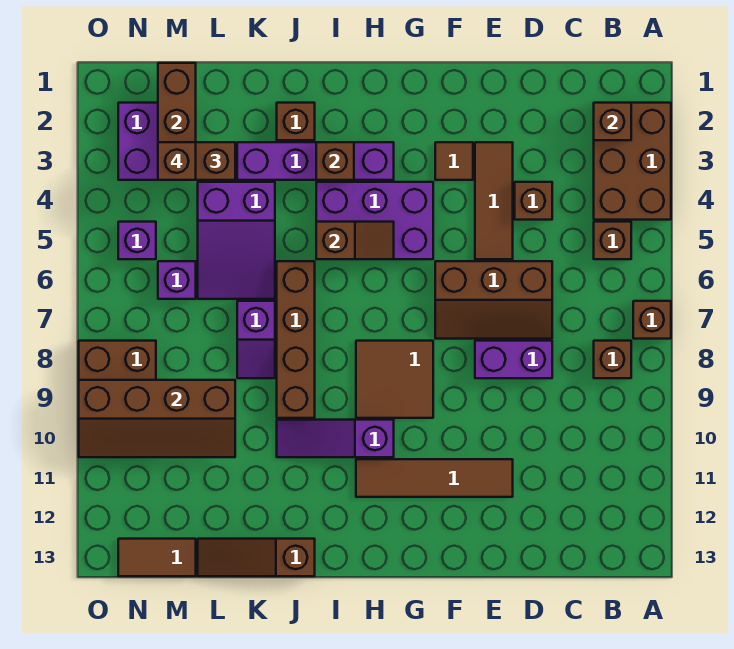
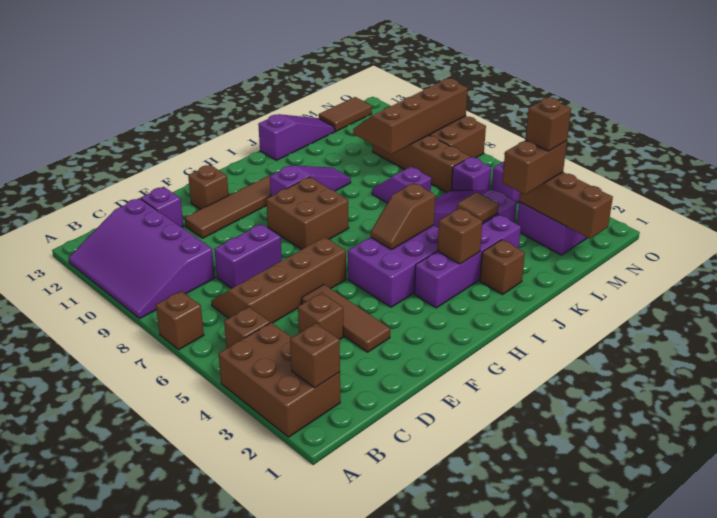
none -> purple slope A9:C12 level 1 top C
brown brick B8 level 1 -> brown brick F12 level 1
brown slope D6:F7 level 1 top 6 -> brown slope C6:F7 level 1 top 6
none -> purple brick D12 level 1
brown tile F3 level 1 -> brown tile K4 level 2
brown tile G8:H9 level 1 -> brown brick G8:H9 level 1
brown brick J6:J9 level 1 -> brown brick M7:M10 level 1
brown slope J13:L13 level 1 top J -> purple slope J13:L13 level 1 top J

